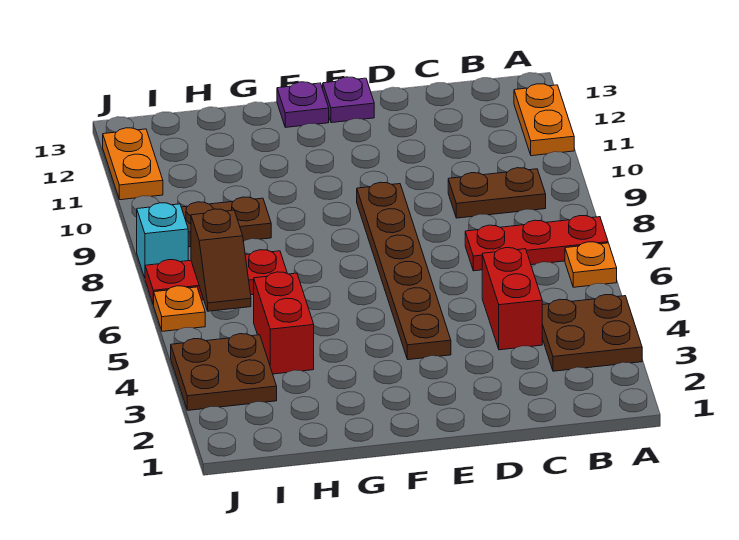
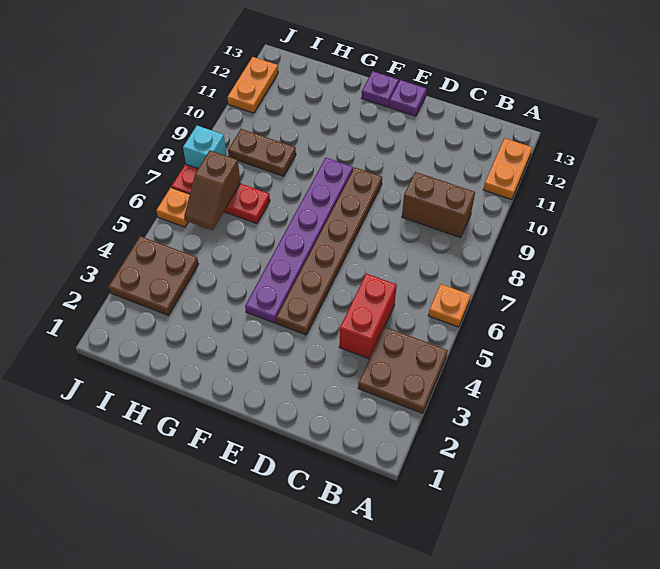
red plate A7:C7 level 1 -> none
brown plate B9:C9 level 1 -> brown brick B9:C9 level 1
none -> purple plate F4:F9 level 1
red brick H4:H5 level 1 -> none

